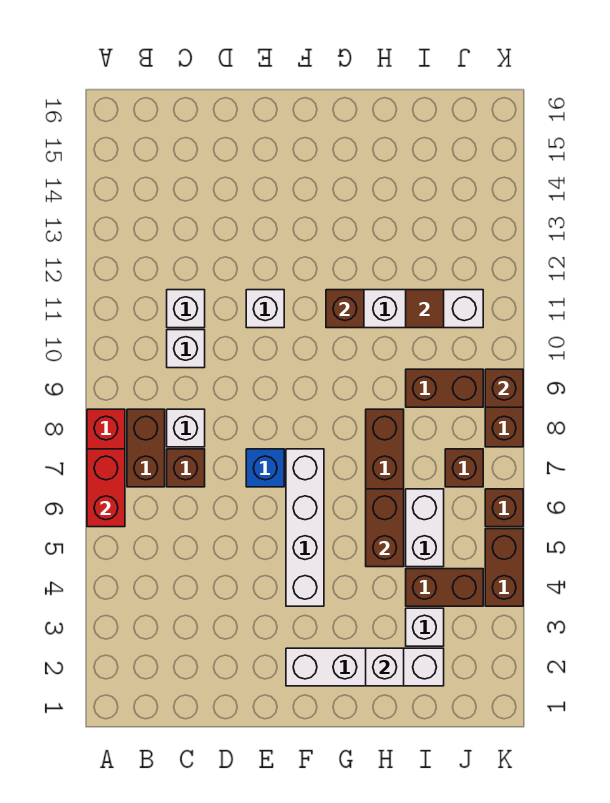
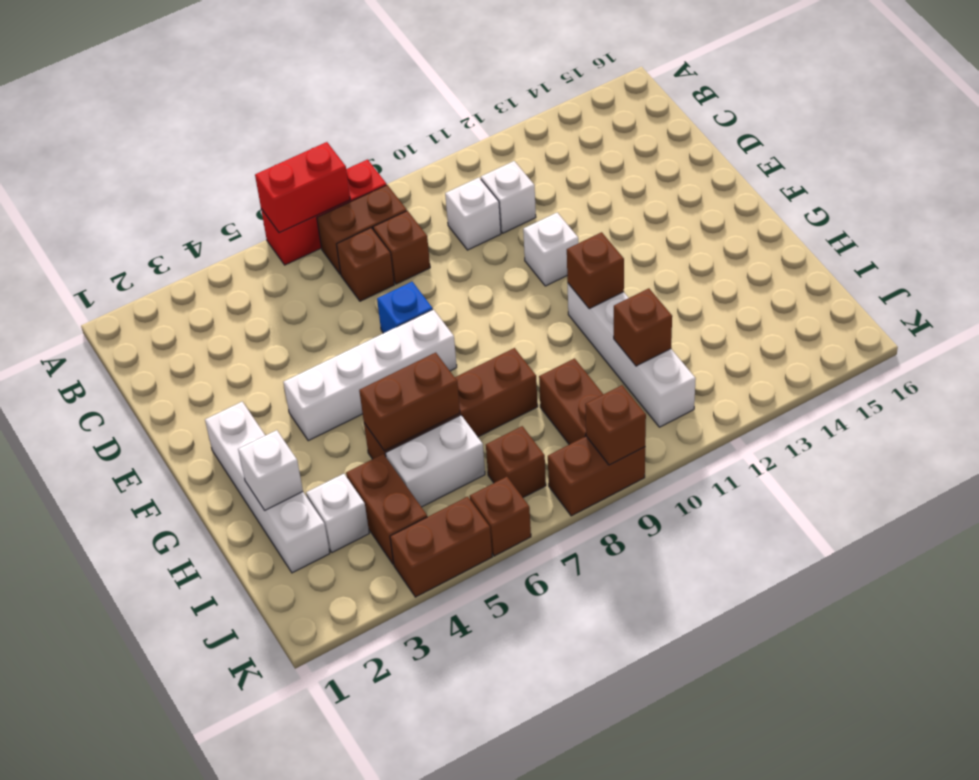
white brick C8 level 1 -> brown brick C8 level 1
brown tile I11 level 2 -> brown brick I11 level 2

